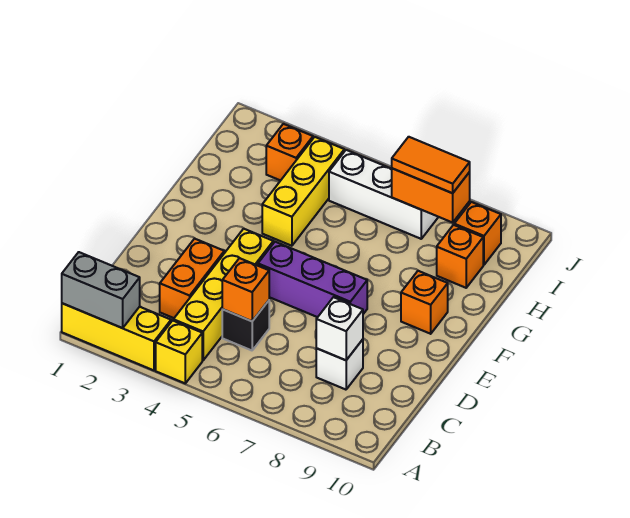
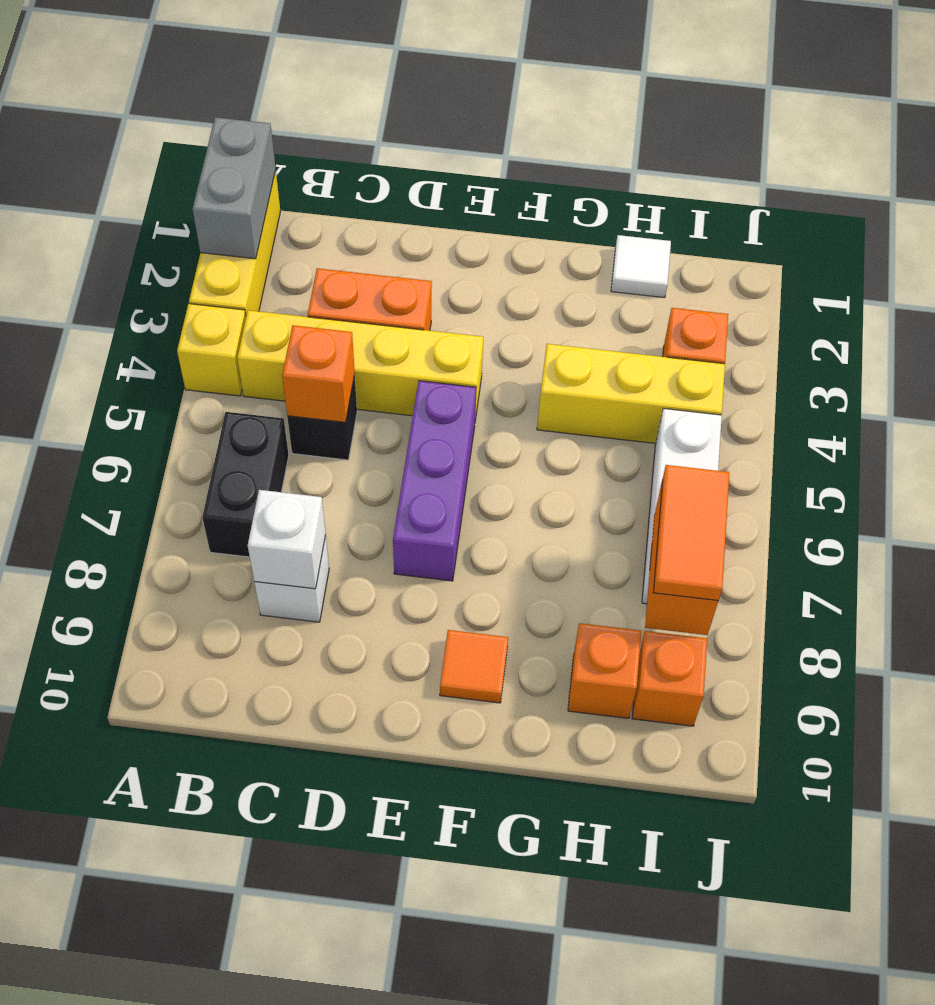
none -> black brick B6:B7 level 1
orange brick F9 level 1 -> orange tile F9 level 1
none -> white tile H1 level 1

